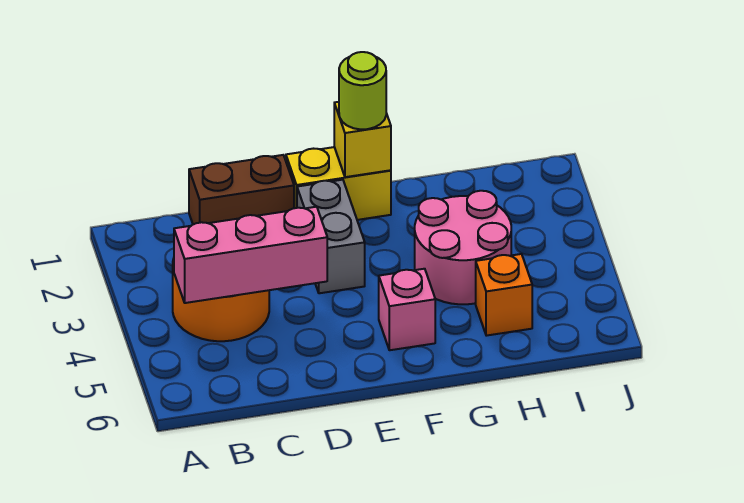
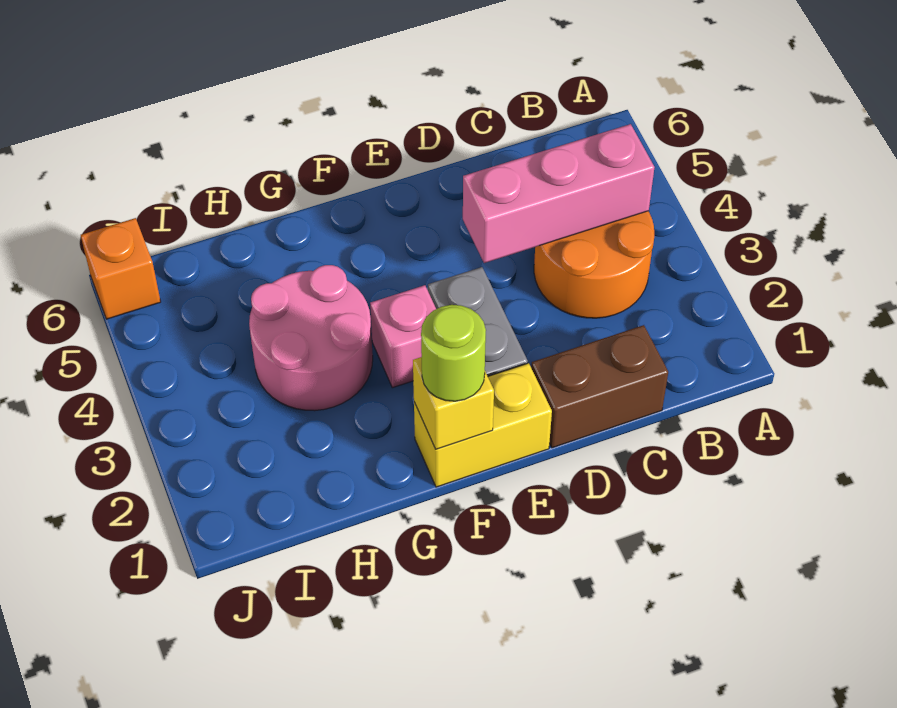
pink brick F5 level 1 -> pink brick F3 level 1
orange brick H5 level 1 -> orange brick J6 level 1

